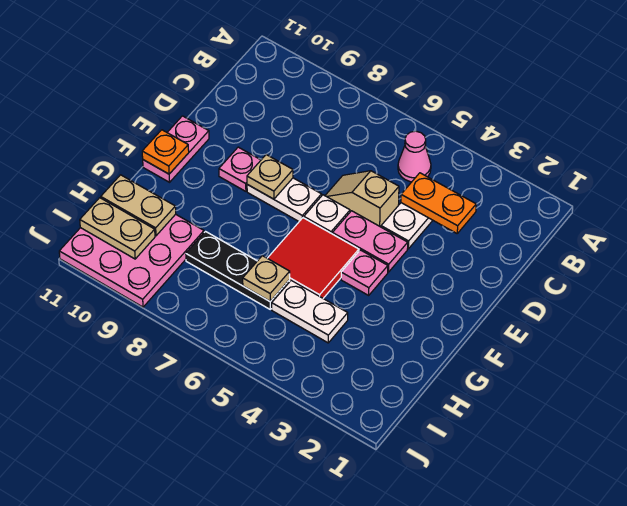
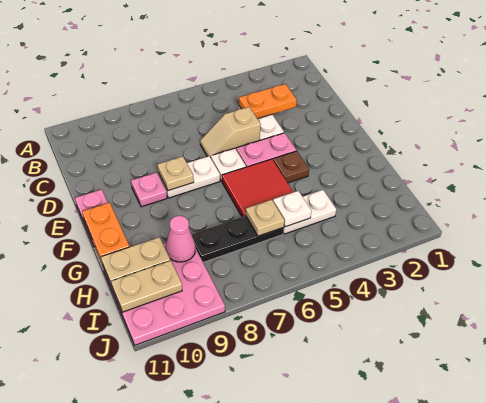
pink cone B5 level 1 -> pink cone H9 level 2
pink plate F4 level 1 -> brown plate F4 level 1
orange plate F11 level 2 -> orange plate F11:G11 level 2
none -> white plate H5 level 2

